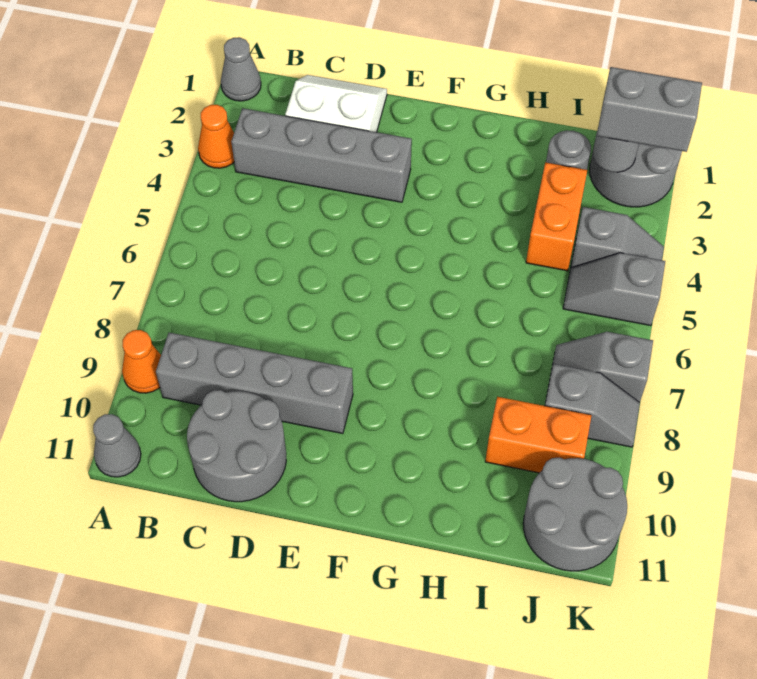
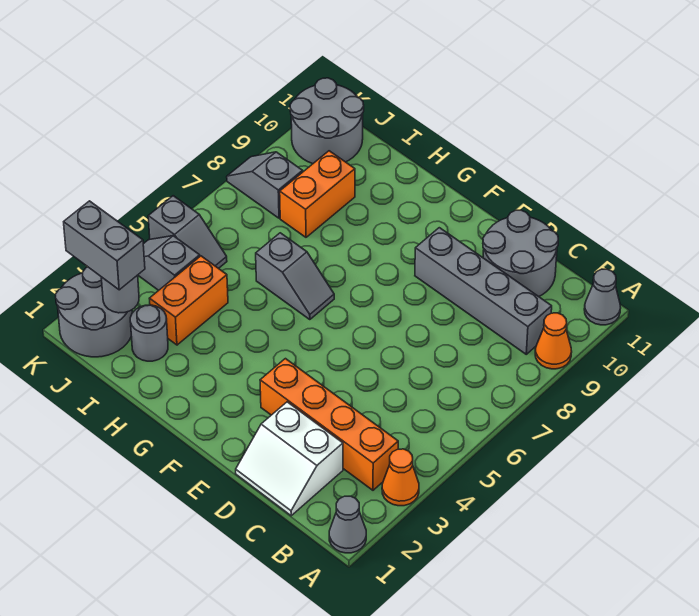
grey brick B3:E3 level 1 -> orange brick B3:E3 level 1
orange brick I9:J9 level 1 -> orange brick I8:I9 level 1
grey slope J7:K7 level 1 top K -> grey slope G6:H6 level 1 top H

